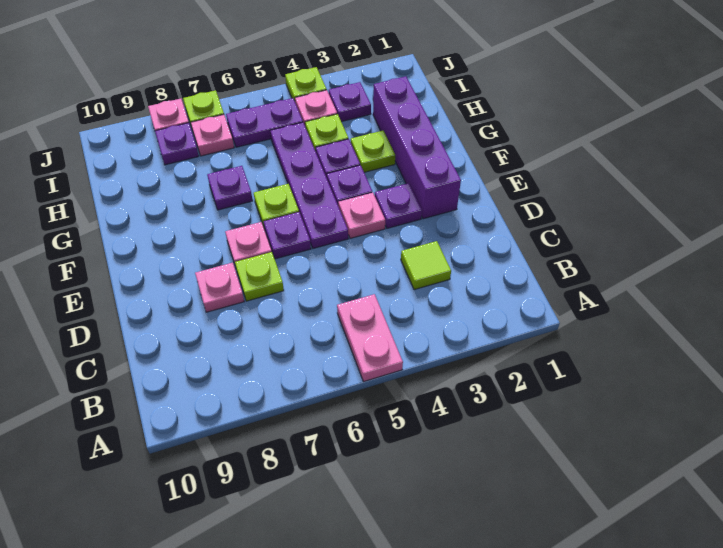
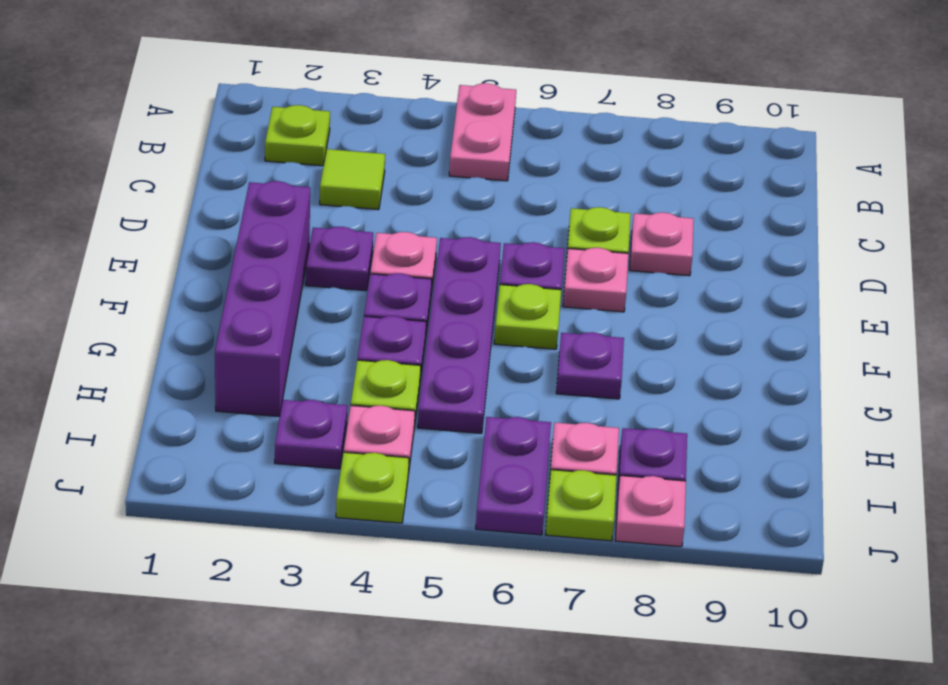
lime plate G3 level 1 -> lime plate B2 level 1
purple plate I5:I6 level 1 -> purple plate I6:J6 level 1

